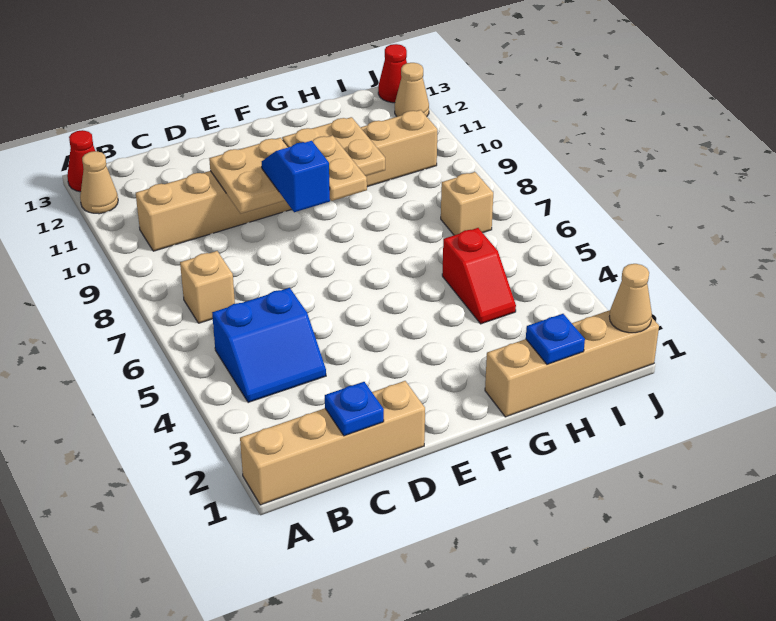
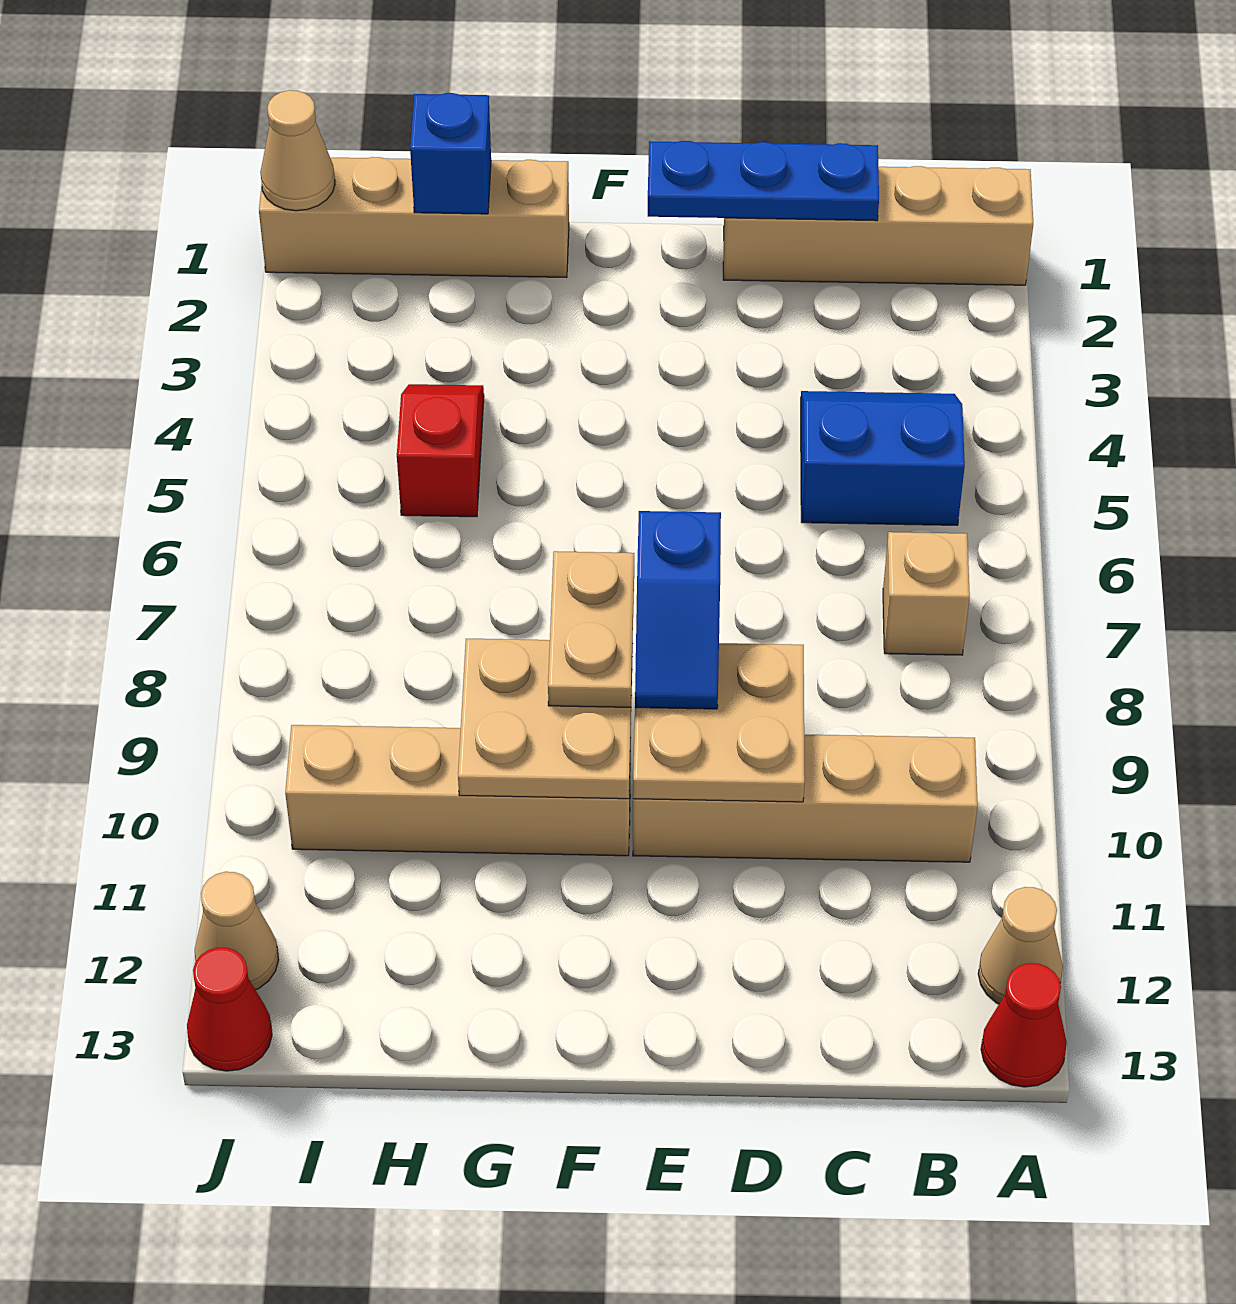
blue plate C1 level 2 -> blue plate C1:E1 level 2
blue plate H1 level 2 -> blue brick H1 level 2
tan brick I7 level 1 -> none

